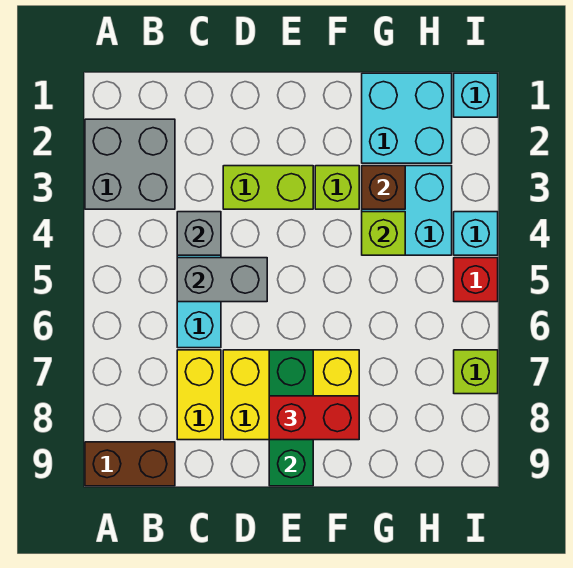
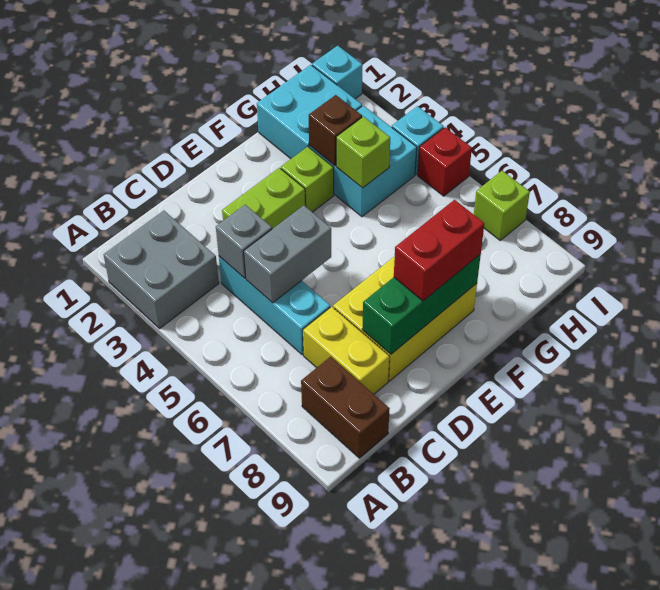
brown brick A9:B9 level 1 -> brown brick B8:B9 level 1
green brick E7:E9 level 2 -> green brick D8:F8 level 2

